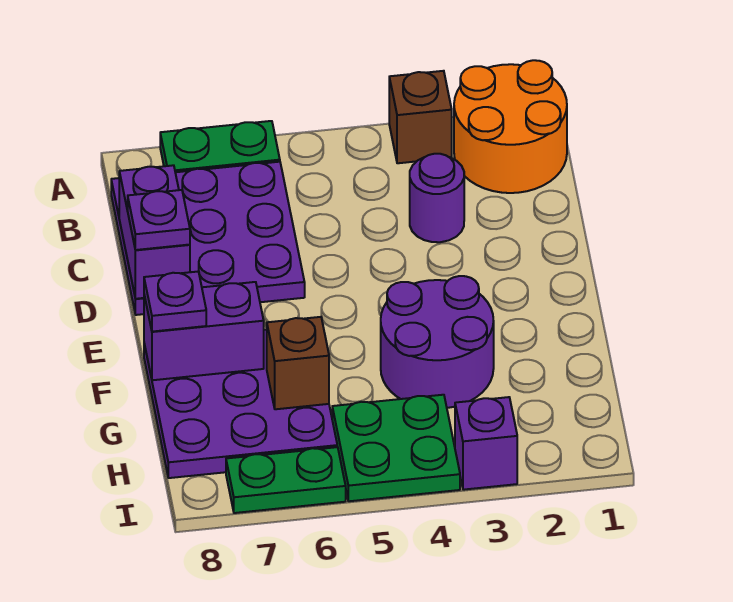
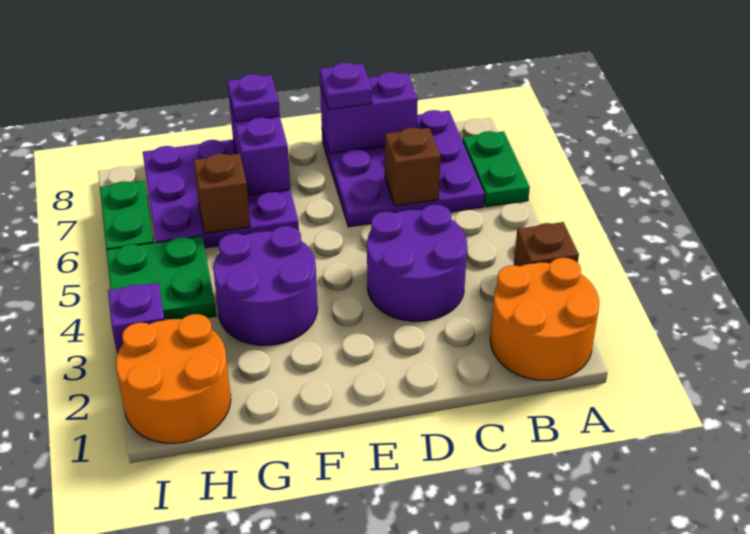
purple round brick C3 level 1 -> purple round brick C3:D4 level 1
none -> brown brick C6 level 2
none -> orange round brick H1:I2 level 1

